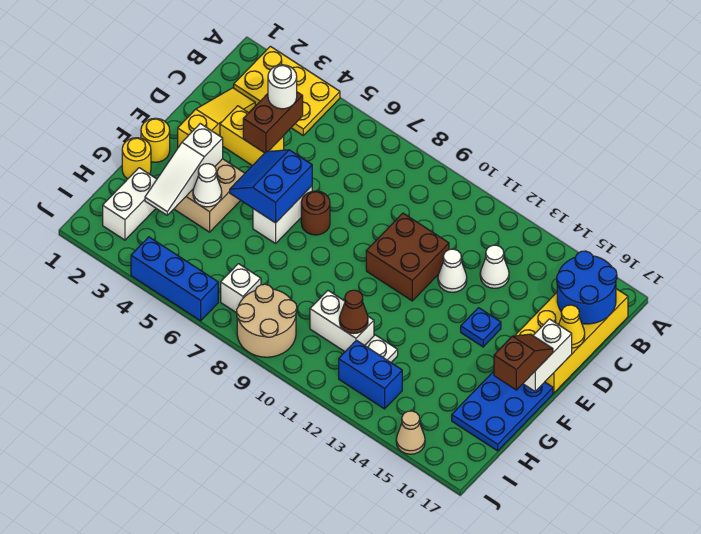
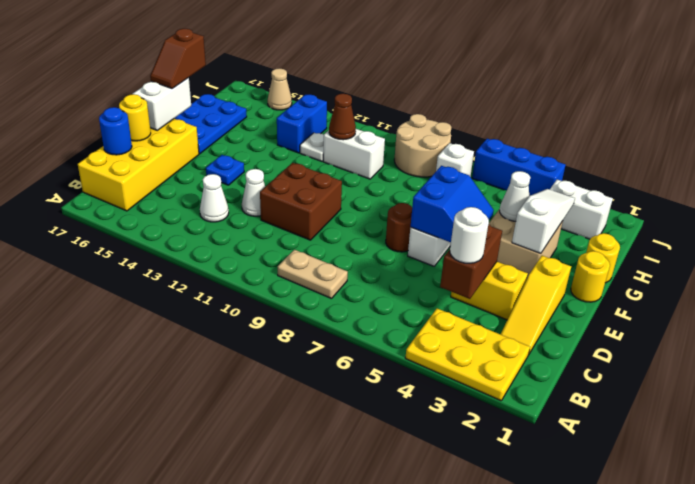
none -> tan plate B8:B9 level 1
blue round brick B16:C17 level 2 -> blue round brick C17 level 2
yellow cone D17 level 2 -> yellow round brick D17 level 2
white brick H2:I2 level 1 -> white brick I2:I3 level 1
blue brick I12:I13 level 1 -> blue brick H13:I13 level 1

